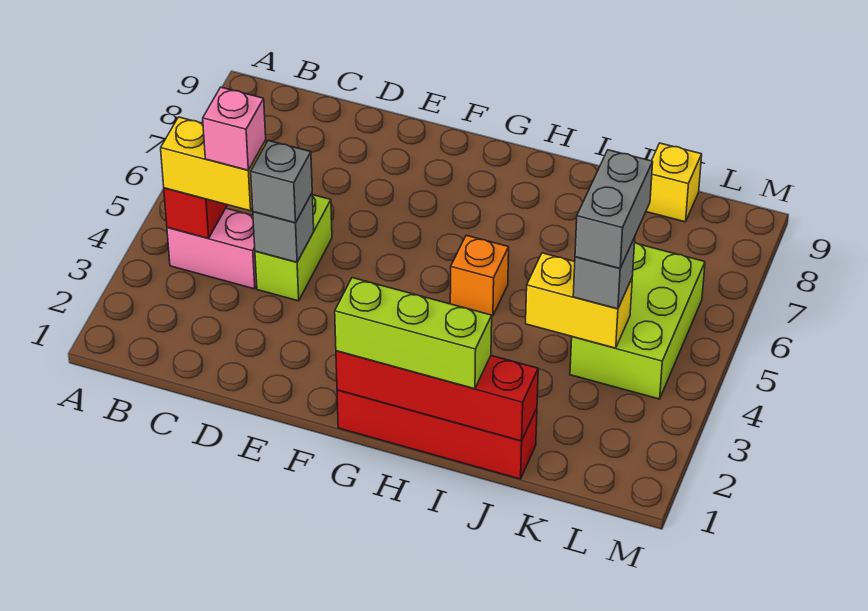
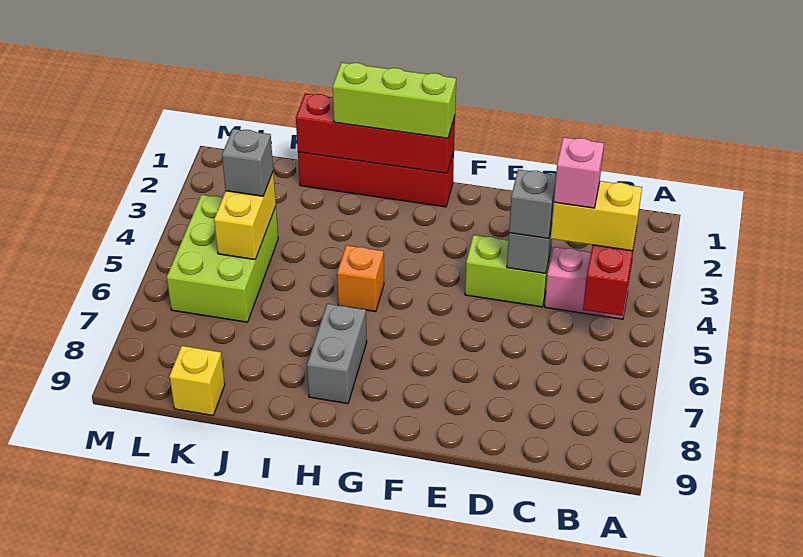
lime brick D4:D5 level 1 -> lime brick D4:E4 level 1
yellow brick J4:K4 level 2 -> yellow brick K4:K5 level 2
grey brick K4:K5 level 4 -> grey brick H7:H8 level 1

